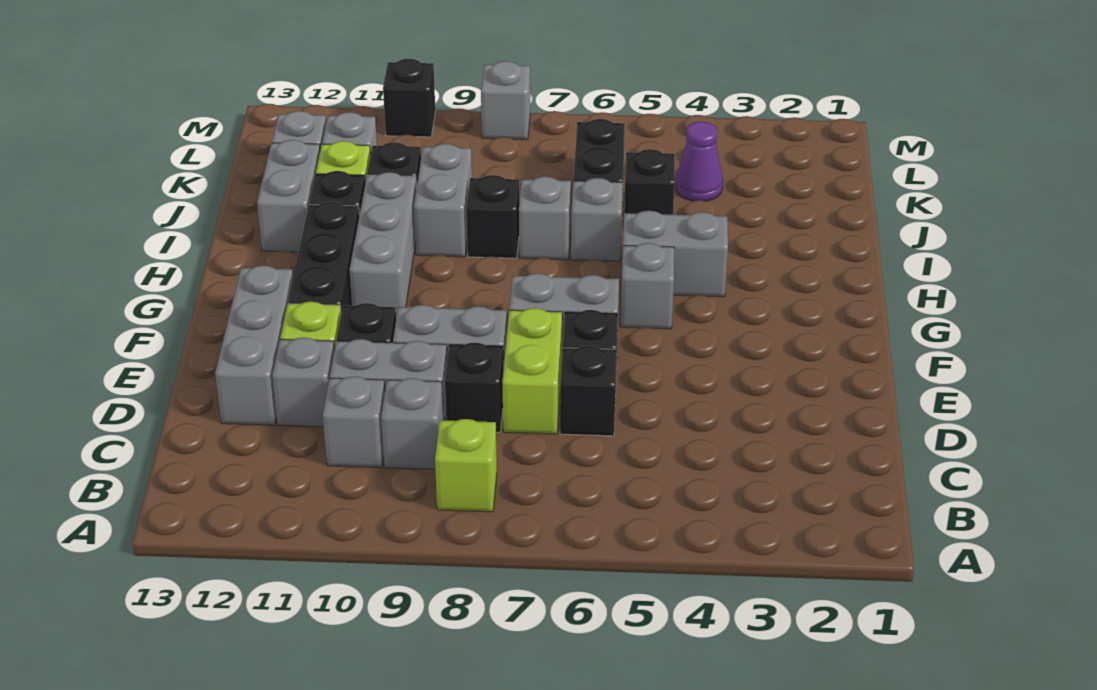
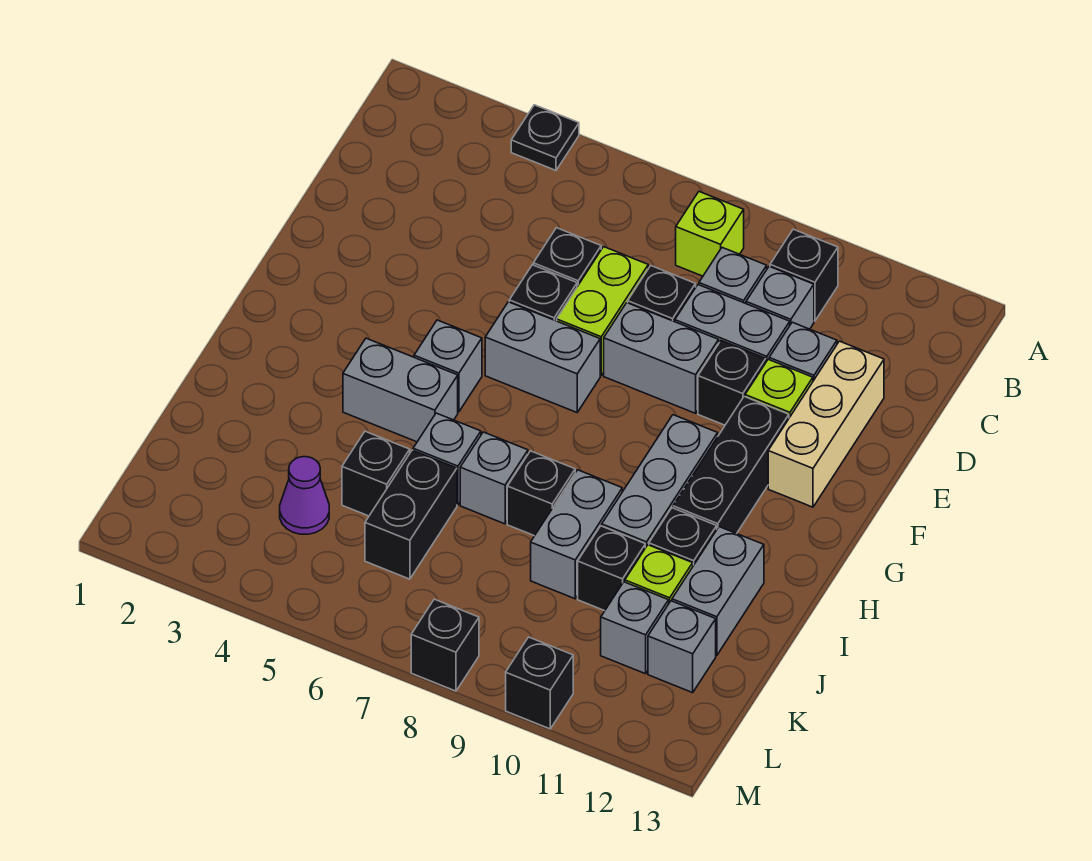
none -> black plate A4 level 1
none -> black brick B10 level 1
grey brick D12:F12 level 1 -> tan brick D12:F12 level 1
grey brick M8 level 1 -> black brick M8 level 1

